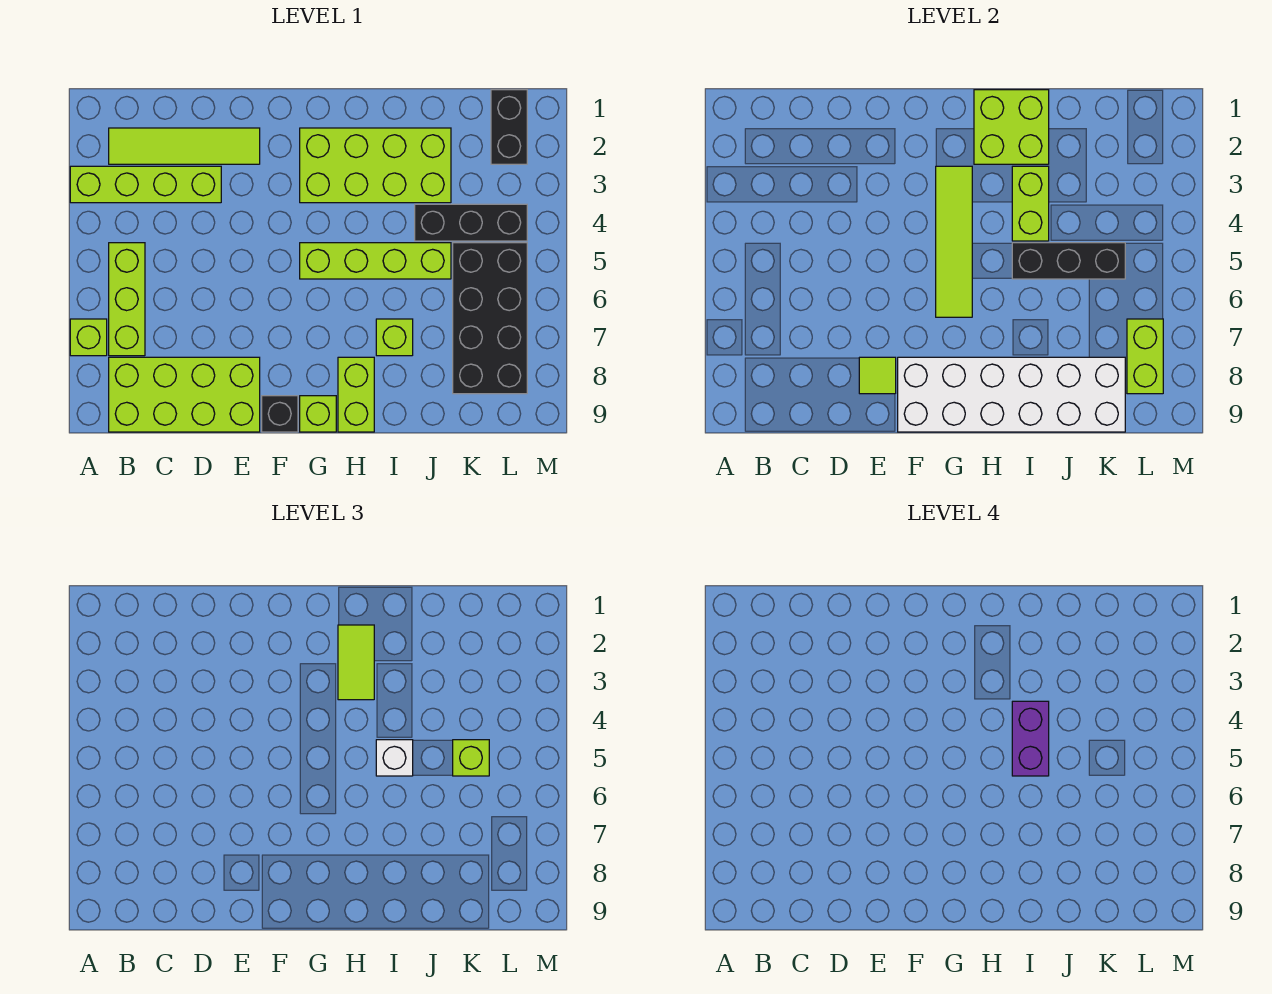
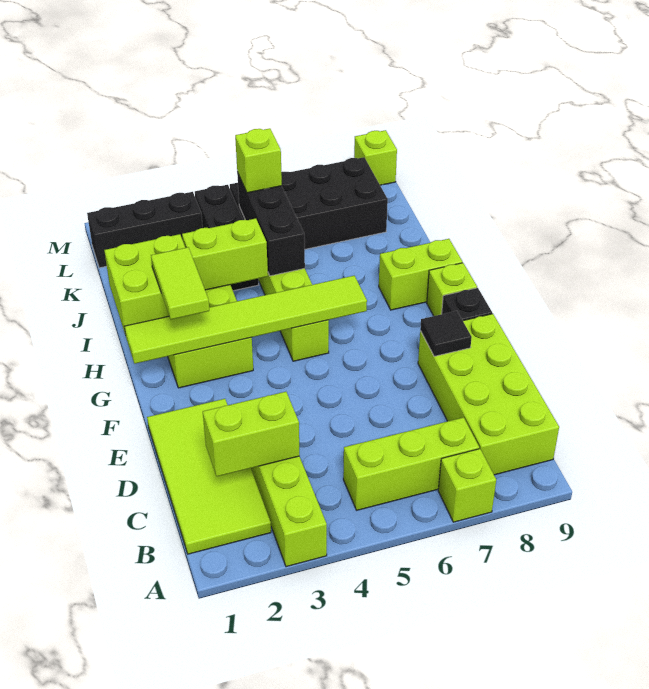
lime tile B2:E2 level 1 -> lime tile B1:E2 level 1
lime tile E8 level 2 -> black tile E8 level 2
white brick F8:K9 level 2 -> none
lime tile G3:G6 level 2 -> lime tile G1:G6 level 2
lime tile H2:H3 level 3 -> lime tile G2:H2 level 3
purple brick I4:I5 level 4 -> none
white brick I5 level 3 -> none
lime brick I7 level 1 -> lime brick M9 level 1
black brick L1:L2 level 1 -> black brick L1:L3 level 1
lime brick L7:L8 level 2 -> lime brick C2:C3 level 2

